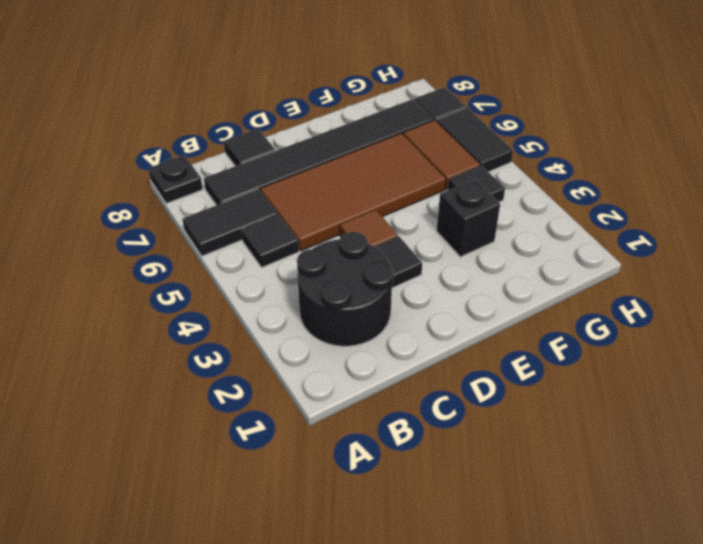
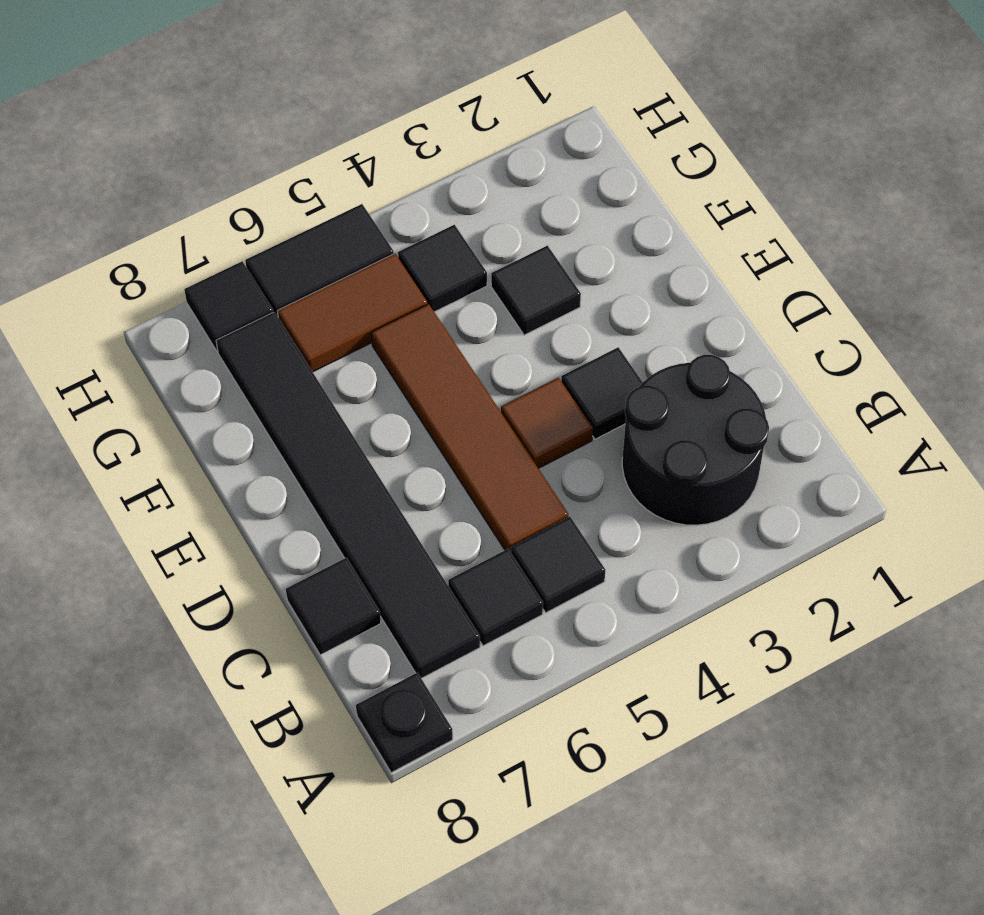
black tile A6:B6 level 1 -> black tile B6 level 1
brown tile C5:F6 level 1 -> brown tile C5:F5 level 1
black brick F3 level 1 -> black tile F3 level 1

